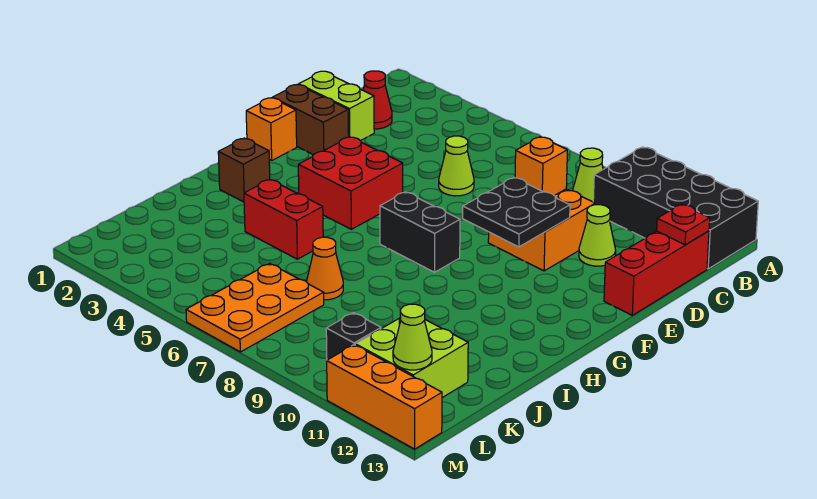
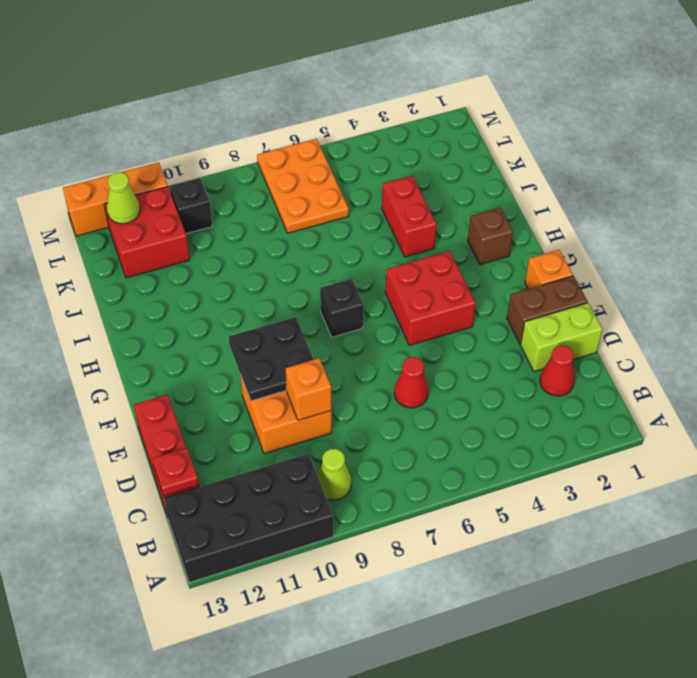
lime cone D6 level 1 -> red cone D6 level 1
lime cone D11 level 1 -> none
black brick G7:G8 level 1 -> black brick G7 level 1
red brick I4:I5 level 1 -> red brick I4:J4 level 1
orange cone J7 level 1 -> none
lime brick K11:L12 level 1 -> red brick K11:L12 level 1

